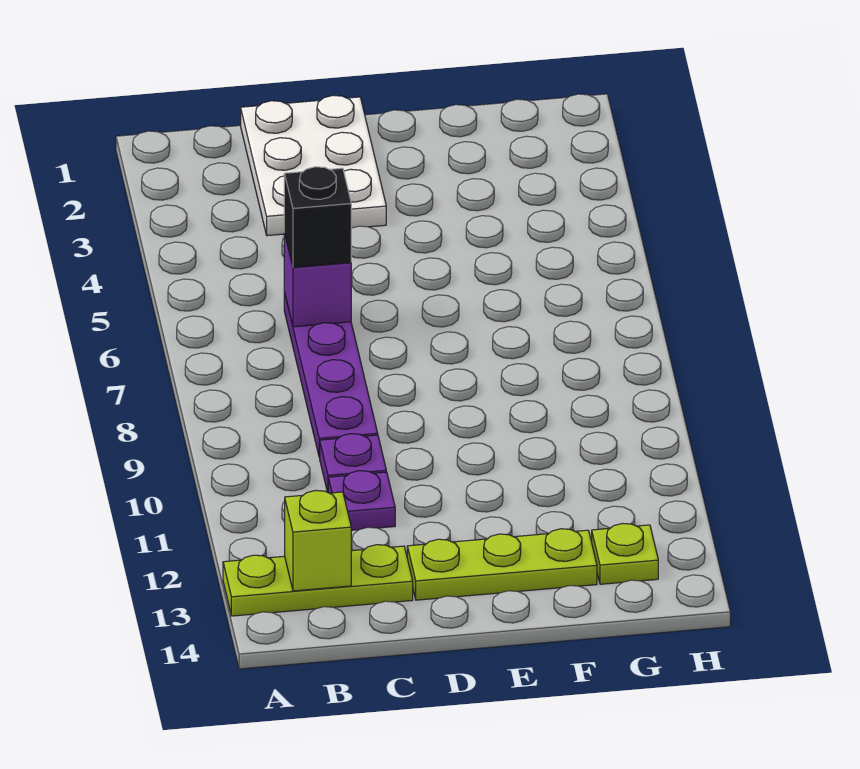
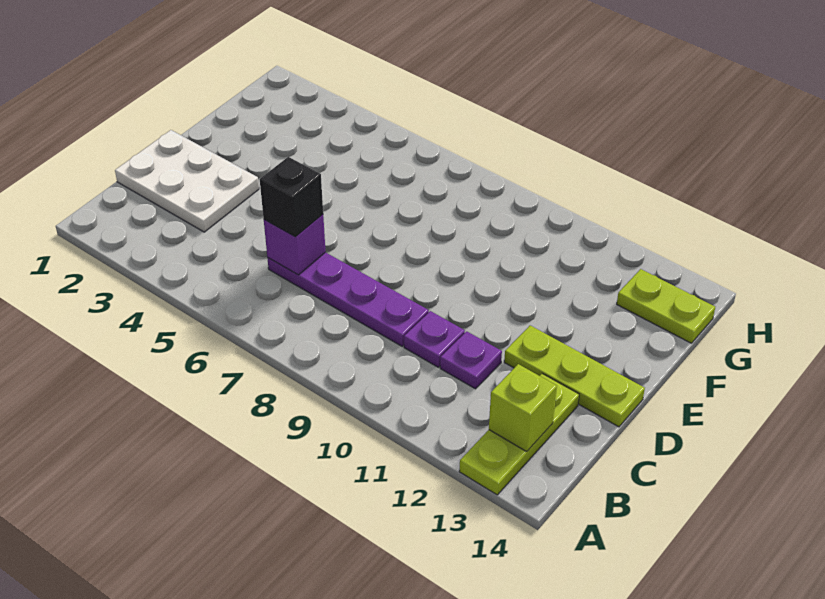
lime plate D13:F13 level 1 -> lime plate D12:D14 level 1
lime plate G13 level 1 -> lime plate G13:G14 level 1

